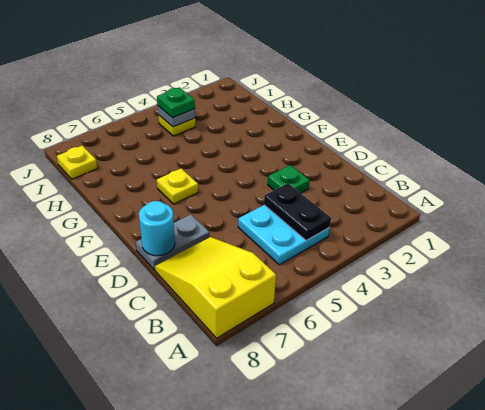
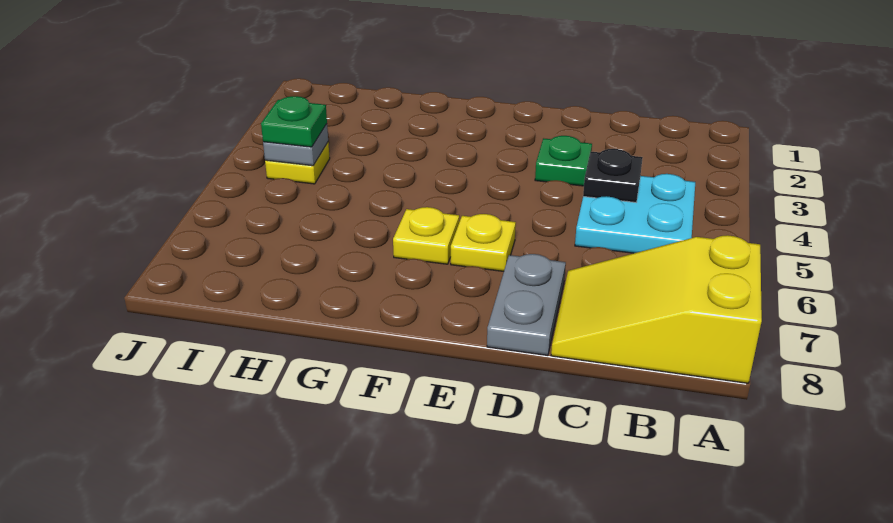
black plate B4:C4 level 2 -> black plate C4 level 2
cyan round brick D8 level 2 -> none
yellow plate I8 level 1 -> yellow plate E6 level 1

